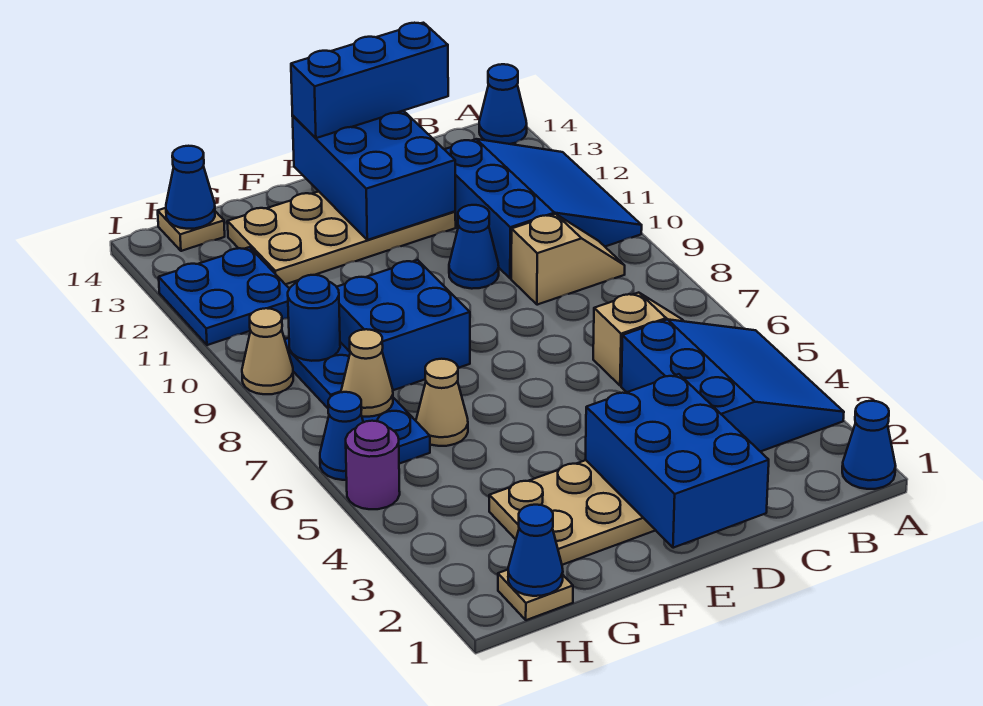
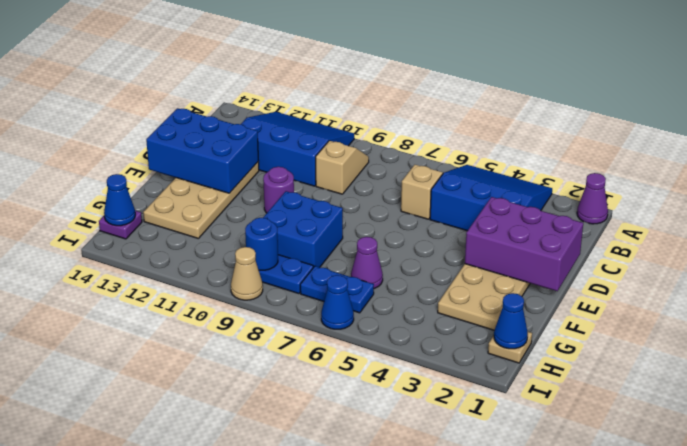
blue cone A1 level 1 -> purple cone A1 level 1
blue cone A14 level 1 -> none
blue brick C14:E14 level 3 -> none
blue brick D1:E3 level 2 -> purple brick D1:E3 level 2
blue cone D10 level 1 -> none
tan cone G6 level 1 -> purple cone G6 level 1
tan cone H7 level 2 -> none
blue plate H11:I12 level 1 -> none
tan plate H14 level 1 -> purple plate H14 level 1
purple round brick I5 level 1 -> purple round brick E10 level 1

